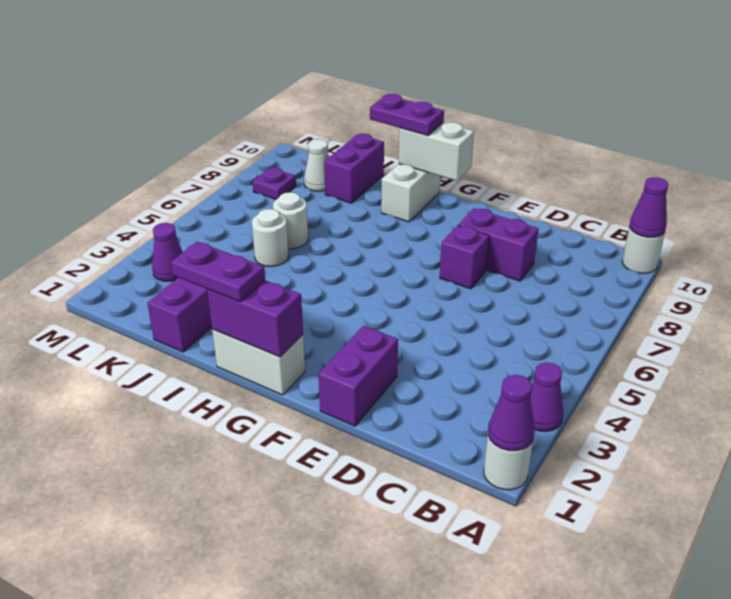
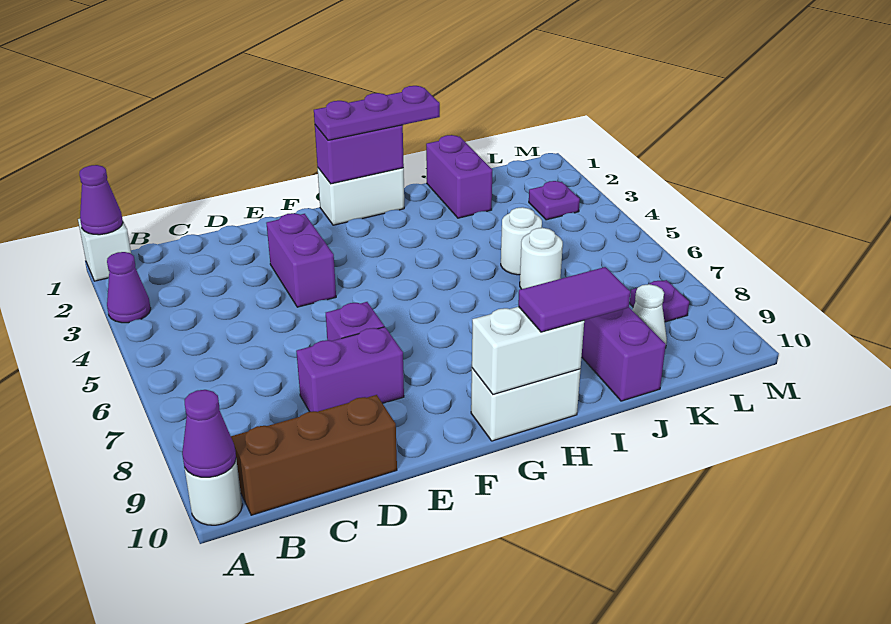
white round brick A1 level 1 -> white brick A1 level 1
none -> brown brick B10:D10 level 1
purple brick E1:E2 level 1 -> purple brick E3:E4 level 1
purple plate H1:I1 level 3 -> purple plate G1:I1 level 3
white brick H9:H10 level 1 -> white brick G10:H10 level 1
purple plate H10:I10 level 3 -> purple tile H10:I10 level 3
purple cone L3 level 1 -> purple plate L3 level 1

